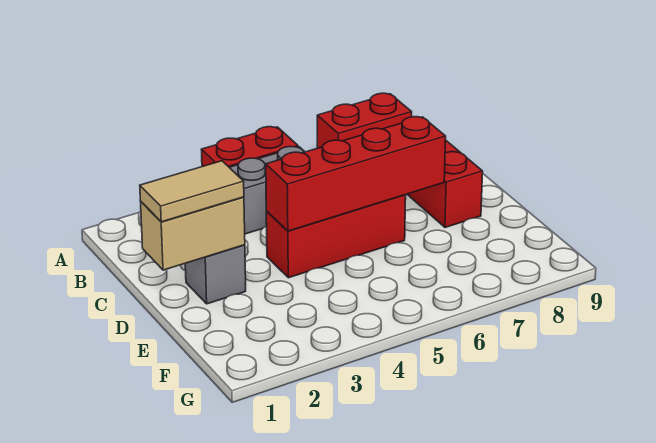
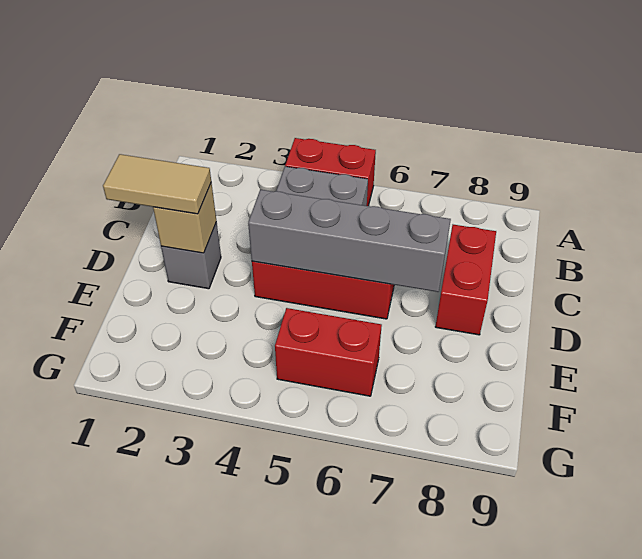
red brick A7:A8 level 1 -> red brick F5:F6 level 1
tan brick D1:D2 level 2 -> tan brick D2 level 2
red brick D4:D7 level 2 -> grey brick D4:D7 level 2

